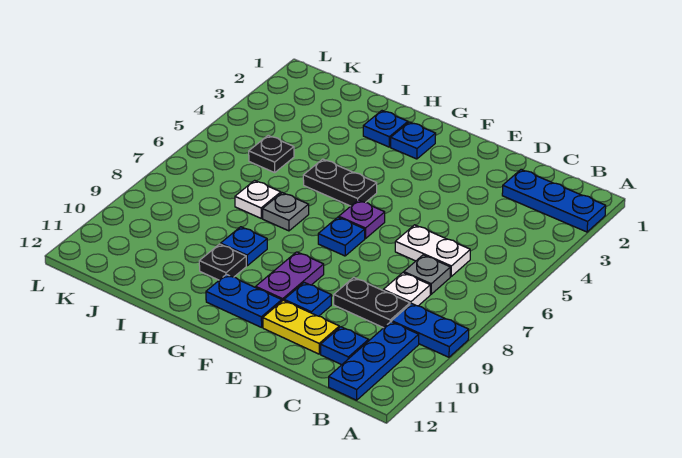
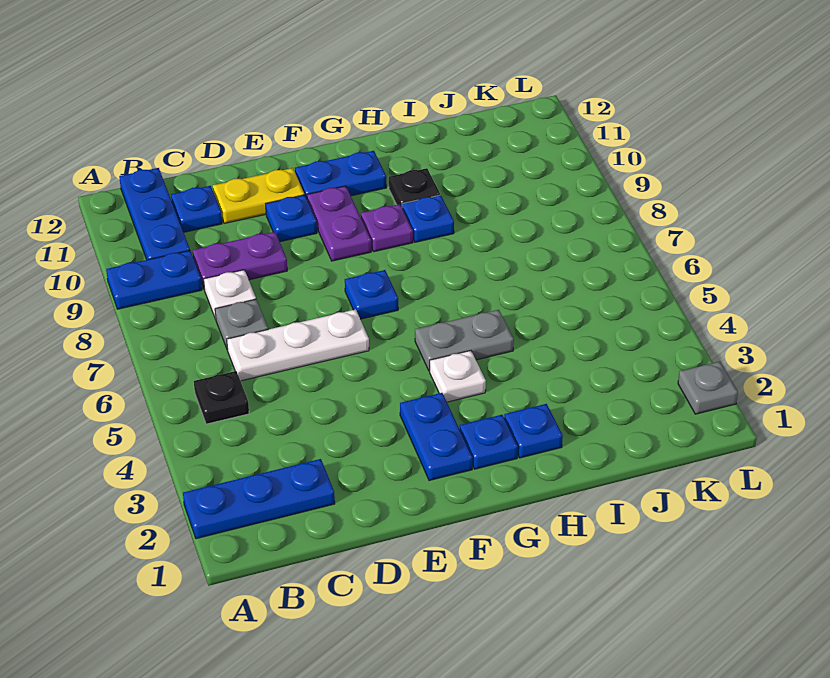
white plate C6:D6 level 1 -> white plate C6:E6 level 1
black plate C9:D9 level 1 -> purple plate C9:D9 level 1
none -> blue plate F2:F3 level 1
purple plate F6 level 1 -> purple plate G9 level 1
black plate G5:H5 level 1 -> grey plate G5:H5 level 1
grey plate H7 level 1 -> grey plate L2 level 1
white plate I7 level 1 -> white plate G4 level 1
black plate J5 level 1 -> black plate B5 level 1

